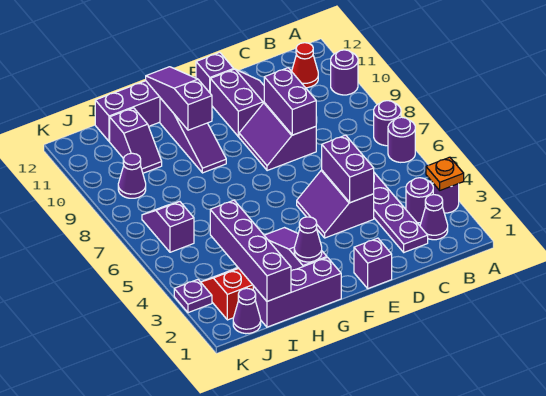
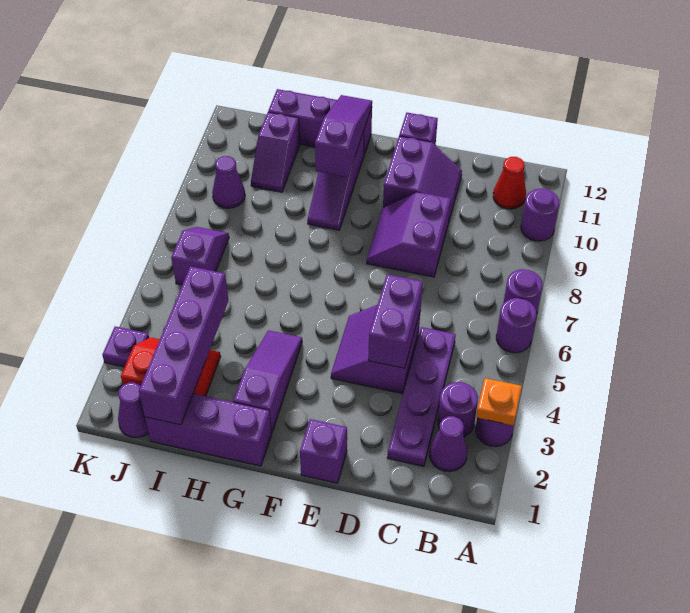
purple brick D8:D9 level 2 -> none
purple cone G2 level 2 -> none

